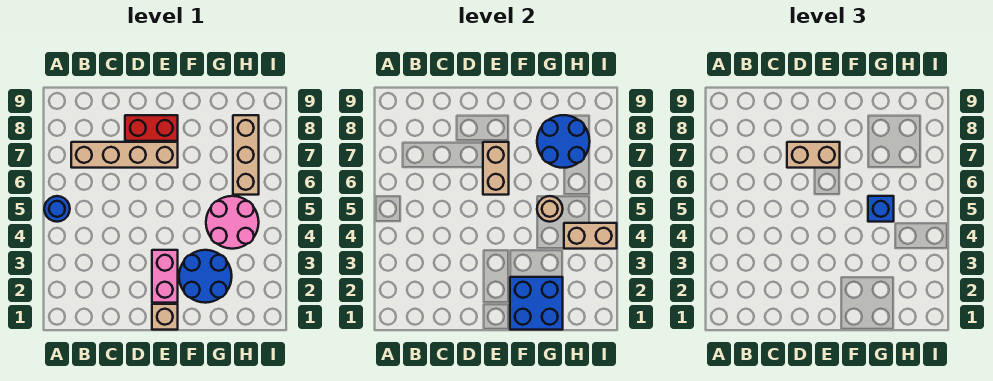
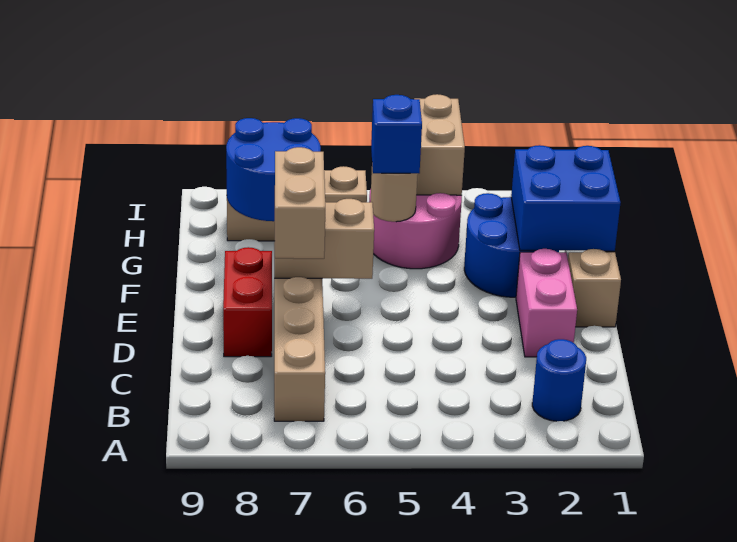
blue round brick A5 level 1 -> blue round brick B2 level 1
pink brick E2:E3 level 1 -> pink brick D2:E2 level 1

